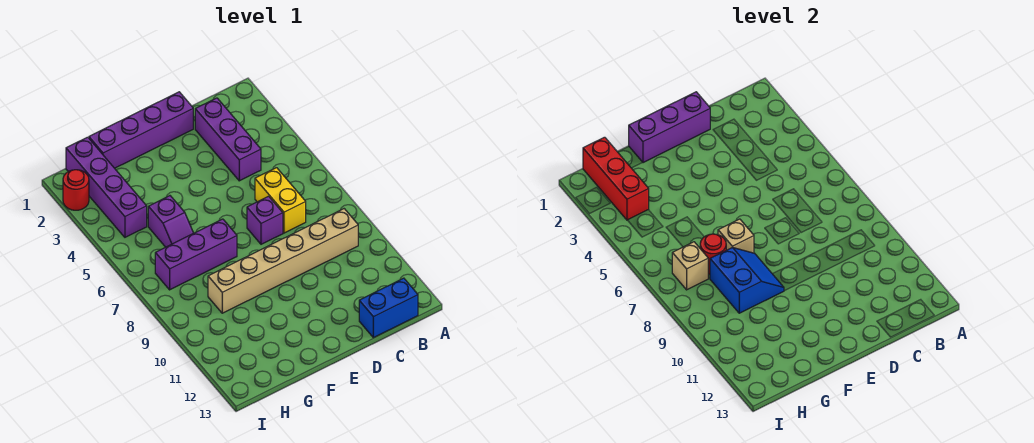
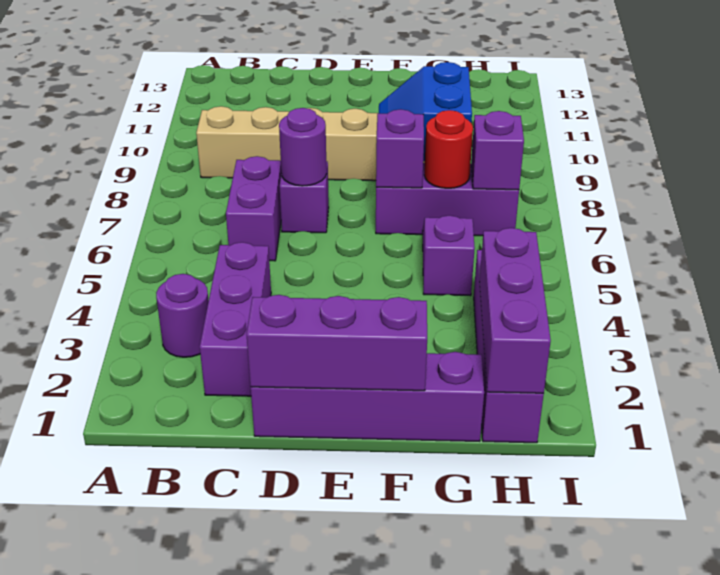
none -> purple round brick B3 level 1
blue brick B13:C13 level 1 -> none
yellow brick C6:C7 level 1 -> purple brick C6:C7 level 1
none -> purple round brick D7 level 2
tan brick F7 level 2 -> purple brick F7 level 2
red brick H1:H3 level 2 -> purple brick H1:H3 level 2
tan brick H7 level 2 -> purple brick H7 level 2
red round brick I2 level 1 -> none

